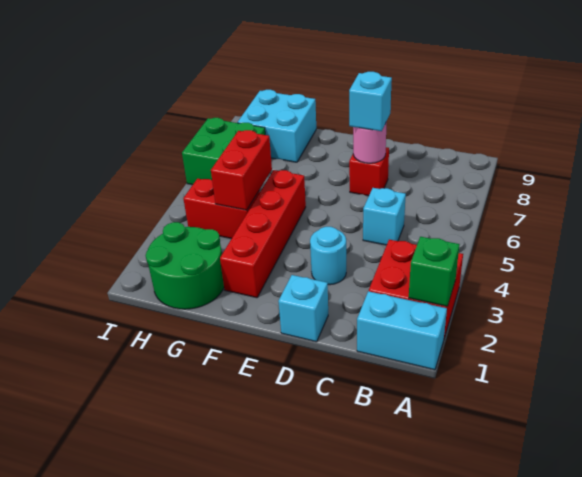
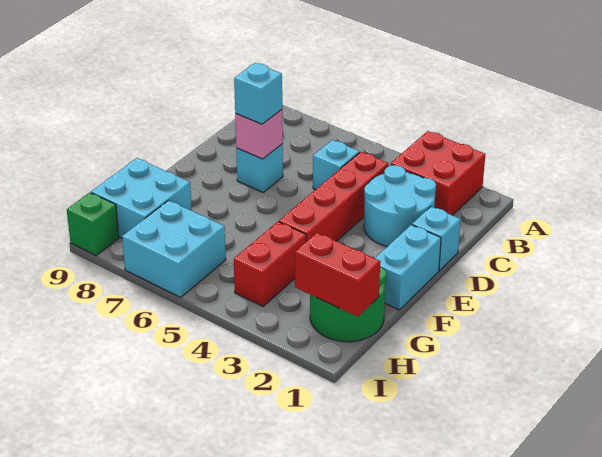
cyan brick A1:B1 level 1 -> cyan brick E1:F1 level 1
green brick A2 level 2 -> green brick I9 level 1
cyan round brick D3 level 1 -> cyan round brick C2:D3 level 1
red brick D7 level 1 -> cyan brick D7 level 1
pink round brick D7 level 2 -> pink brick D7 level 2
red brick F2:F5 level 1 -> red brick C4:F4 level 1
red brick G4:G5 level 2 -> red brick H1:H2 level 2
green brick H6:I7 level 1 -> cyan brick H6:I7 level 1

